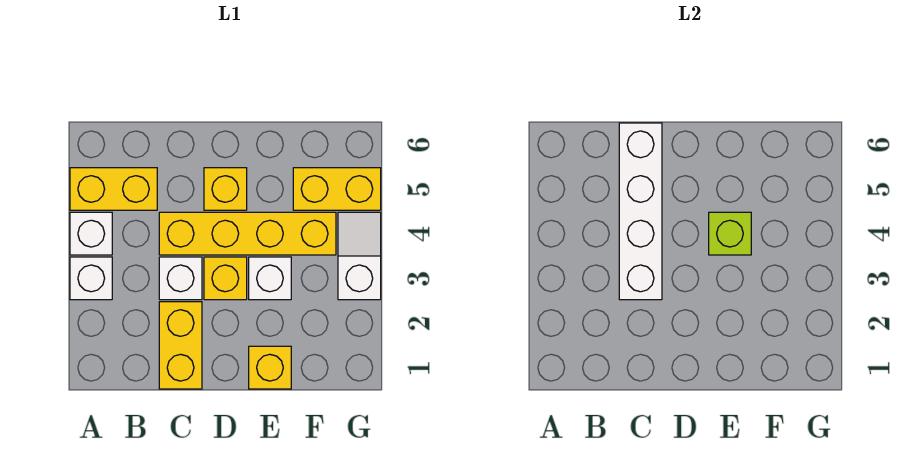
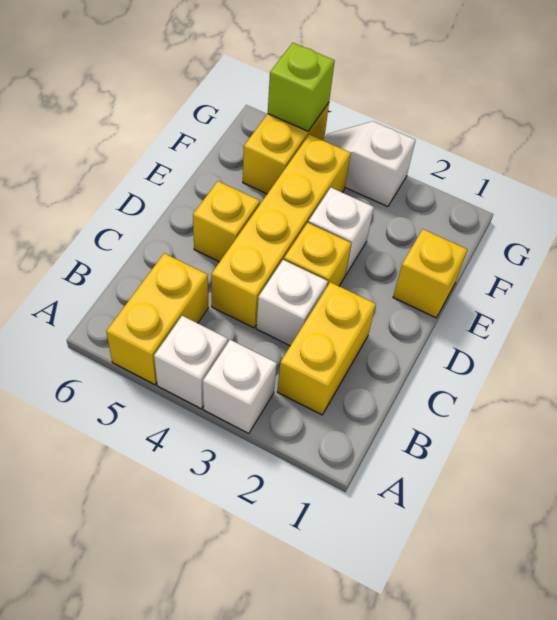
yellow brick C1:C2 level 1 -> yellow brick B2:C2 level 1
white brick C3:C6 level 2 -> none
lime brick E4 level 2 -> lime brick G5 level 2

